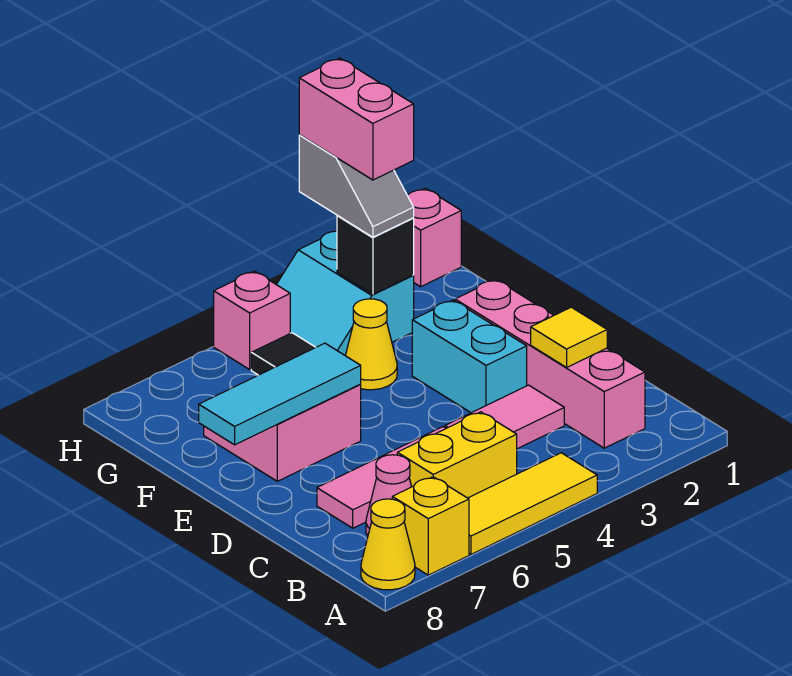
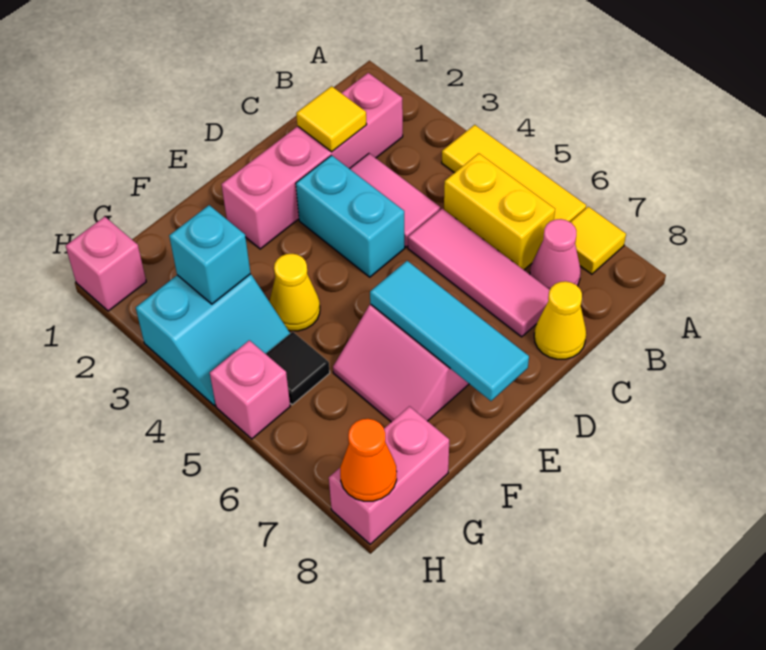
yellow brick A7 level 1 -> yellow tile A7 level 1
yellow cone A8 level 1 -> yellow cone C8 level 1
cyan brick D3:E3 level 1 -> cyan brick D3:D4 level 1
black brick G3 level 2 -> cyan brick G3 level 2
grey slope G3:H3 level 3 top H -> none
pink brick G3:H3 level 4 -> pink brick G8:H8 level 1
none -> orange cone H8 level 2

